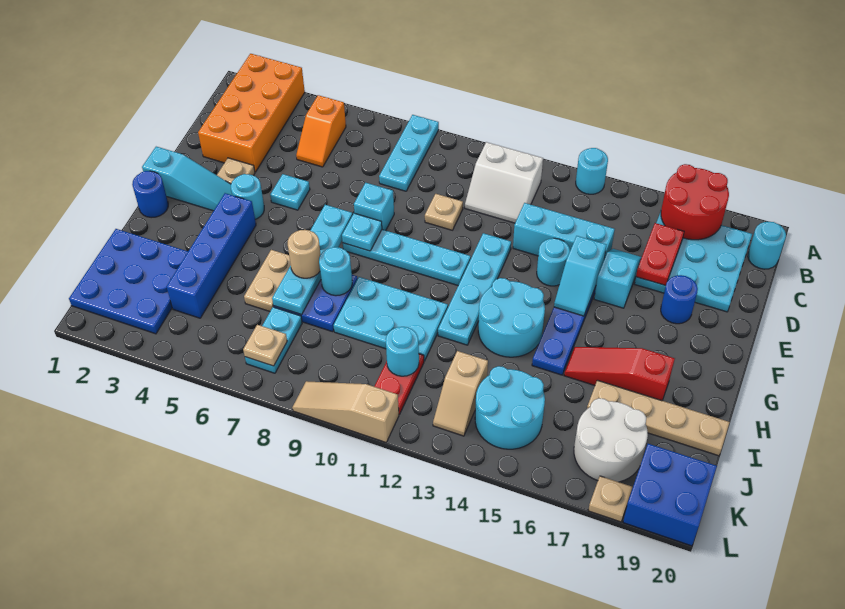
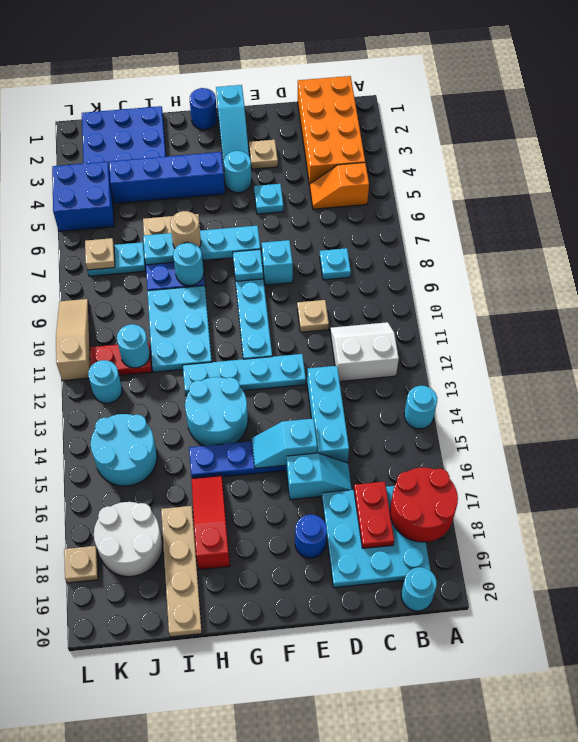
orange brick A2:D3 level 1 -> orange brick B1:C4 level 1
cyan plate A8:C8 level 1 -> cyan plate C8 level 1
white slope B11:C12 level 1 top B -> white slope B11:C12 level 1 top 12
red plate C17:D17 level 2 -> red plate C17:C18 level 2
cyan round brick E14 level 1 -> cyan round brick K12 level 1
tan slope J13:K13 level 1 top J -> none
blue brick K19:L20 level 1 -> blue brick K4:L5 level 1

